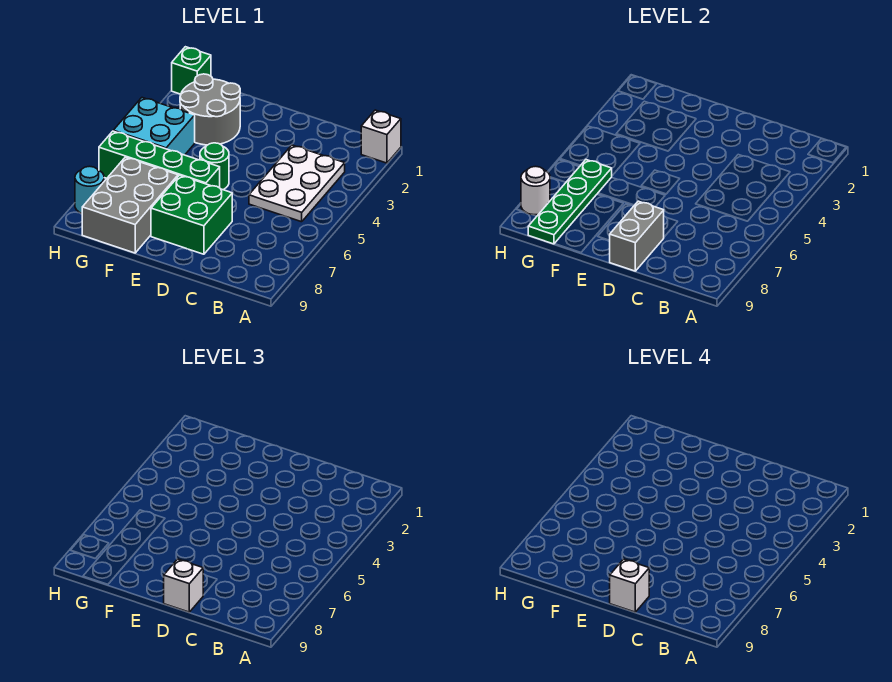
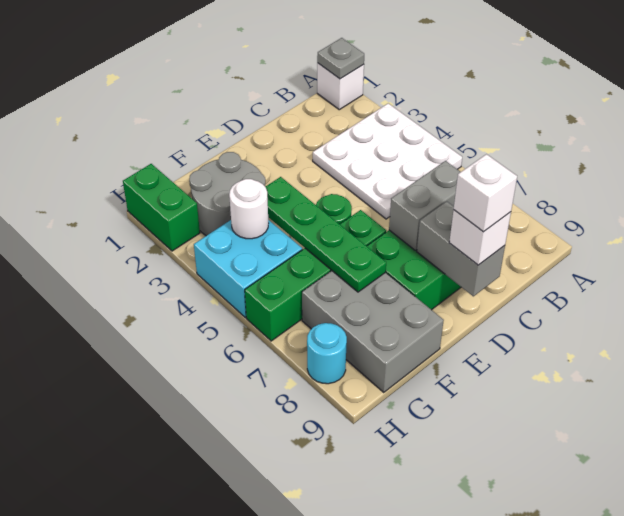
none -> grey plate A1 level 2
white plate B3:C5 level 1 -> white plate A3:C5 level 1
none -> grey brick C7:D7 level 2
green plate G6:G9 level 2 -> green plate F4:F7 level 2
green brick H1 level 1 -> green brick H1:H2 level 1
white round brick H8 level 2 -> white round brick G4 level 2

